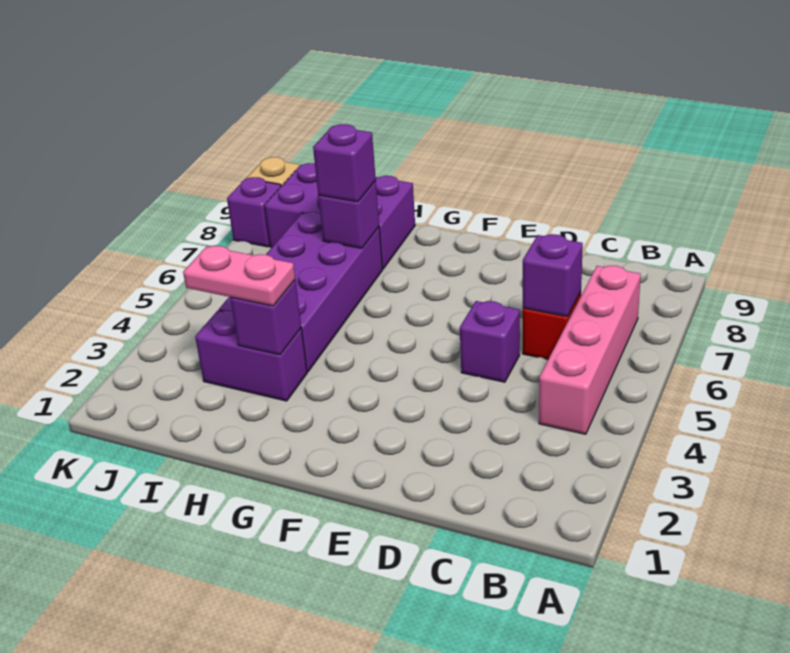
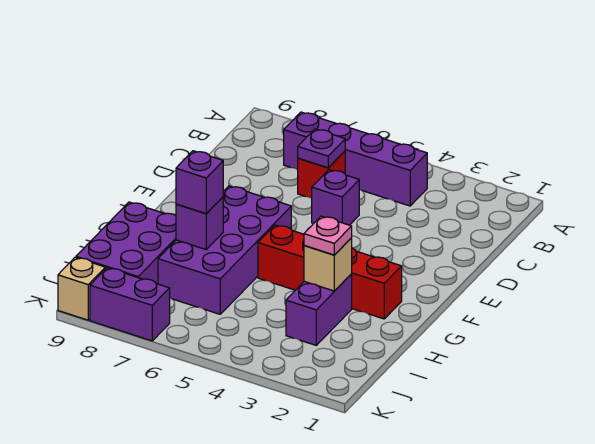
pink brick B4:B7 level 1 -> purple brick B4:B7 level 1
purple brick C6 level 2 -> purple plate C6 level 2
none -> red brick G2:G5 level 1
purple brick H3 level 2 -> tan brick H3 level 2
pink plate H3:I3 level 3 -> pink plate H3 level 3
purple brick H4:I7 level 1 -> purple brick F6:I7 level 1
purple brick K8 level 1 -> purple brick K7:K8 level 1

